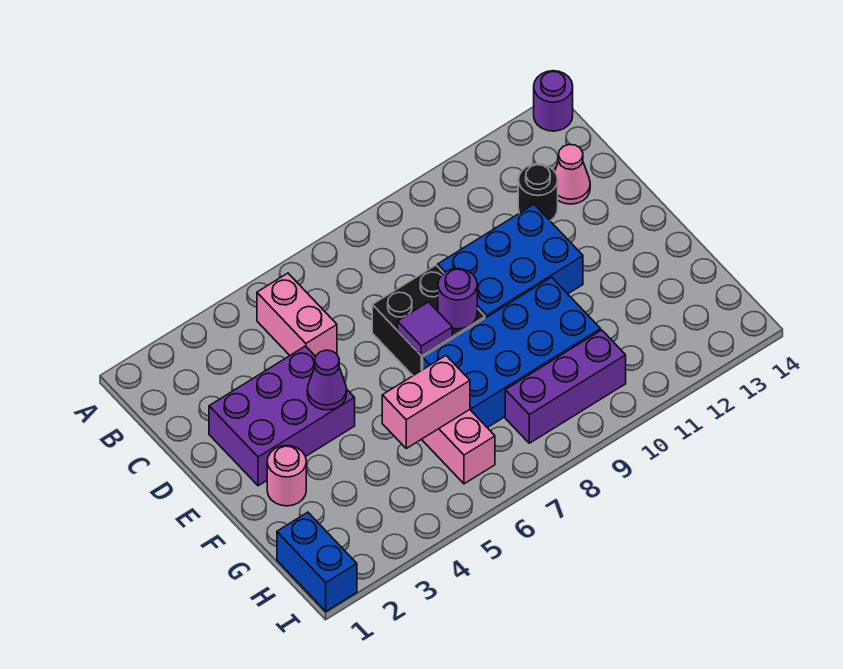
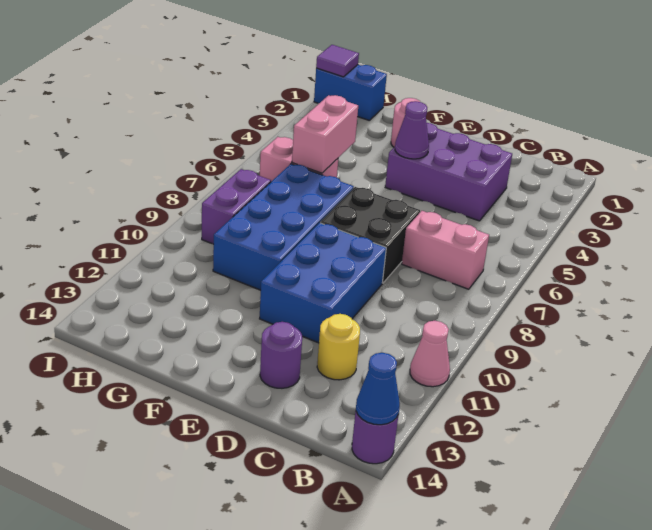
none -> blue cone A14 level 2
pink brick B5:C5 level 1 -> pink brick B7:C7 level 1
black round brick C12 level 1 -> yellow round brick C12 level 1
pink cone C13 level 1 -> pink cone A11 level 1
purple brick D2:E4 level 1 -> purple brick C3:E4 level 1
purple tile E7 level 2 -> purple tile I1 level 2
purple round brick E8 level 2 -> purple round brick D13 level 1
purple brick H8:H10 level 1 -> purple brick H8:H9 level 1

